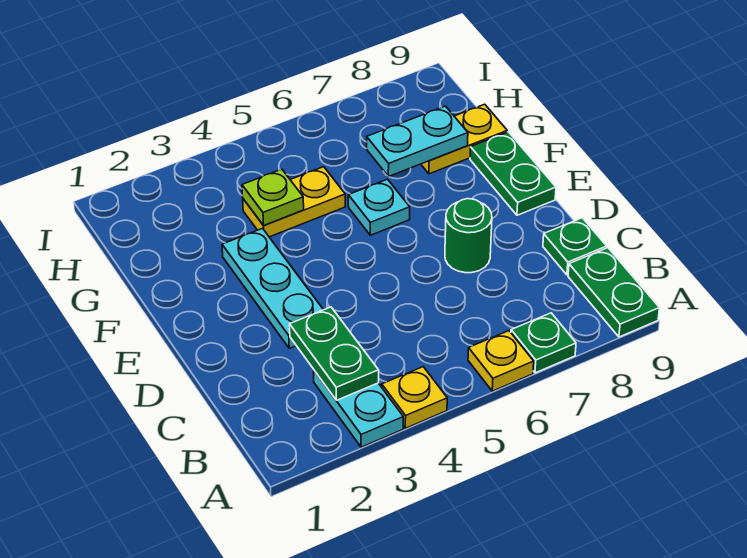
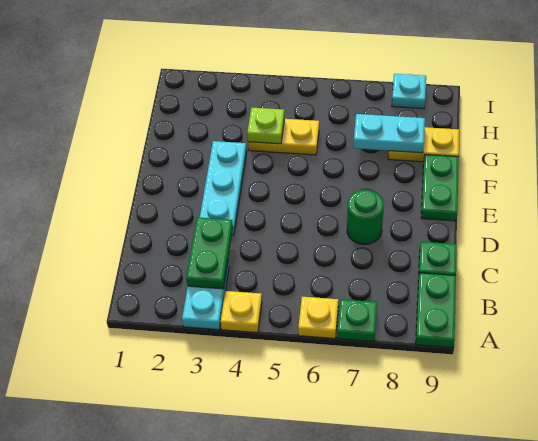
cyan plate F6 level 1 -> cyan plate I8 level 1

